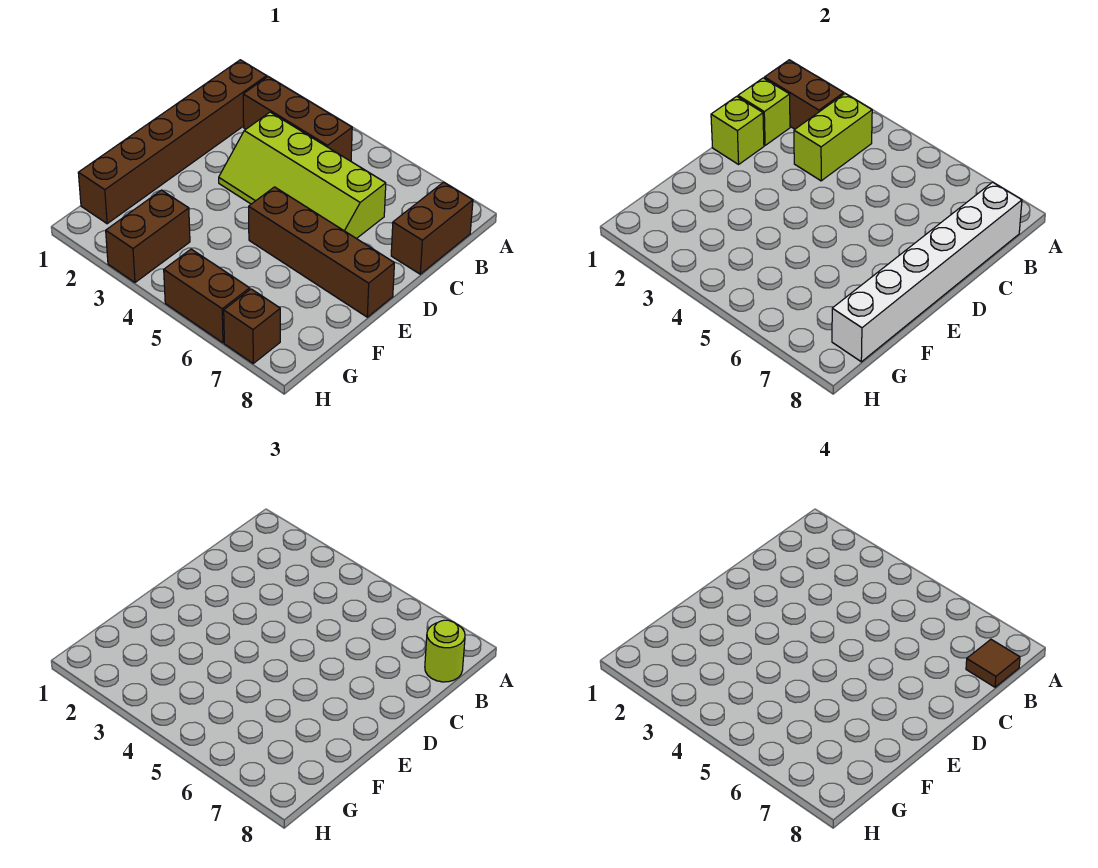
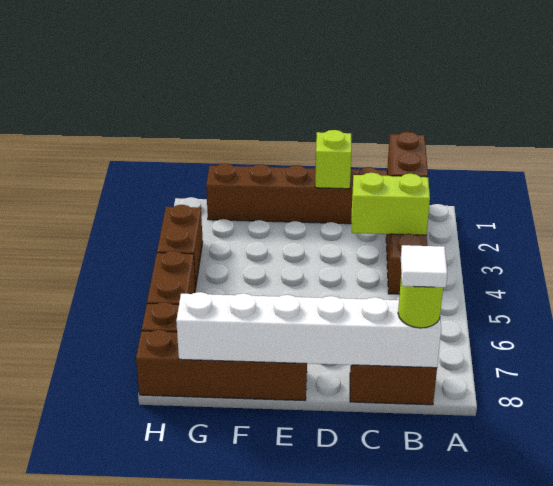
brown tile B8 level 4 -> white tile B8 level 4
lime brick C1 level 2 -> none
lime slope C3:D6 level 1 top C -> none
brown brick E5:E8 level 1 -> brown brick E8:H8 level 1
brown brick G3:H3 level 1 -> brown brick H3:H4 level 1

